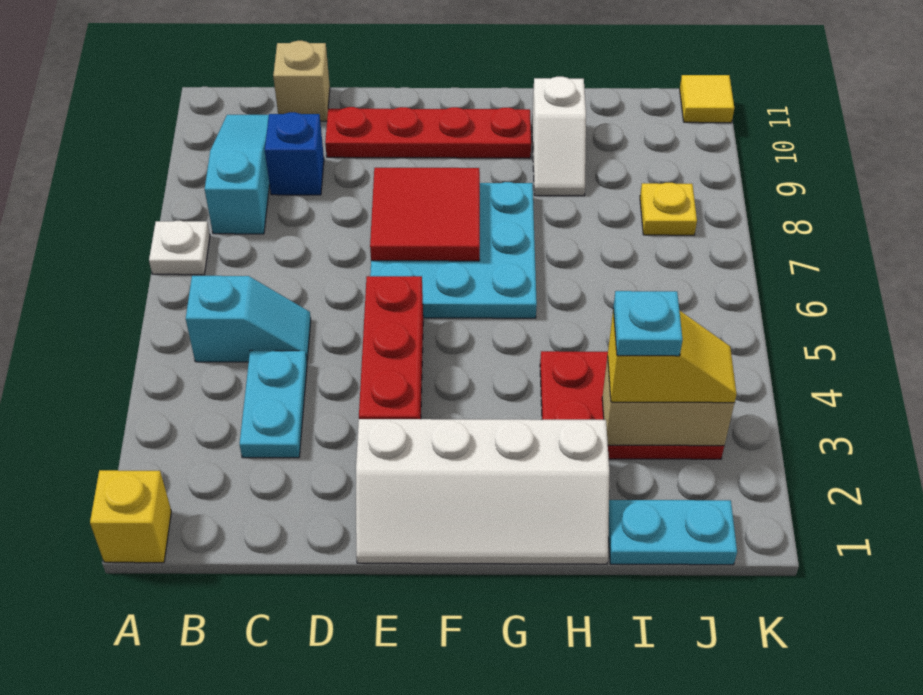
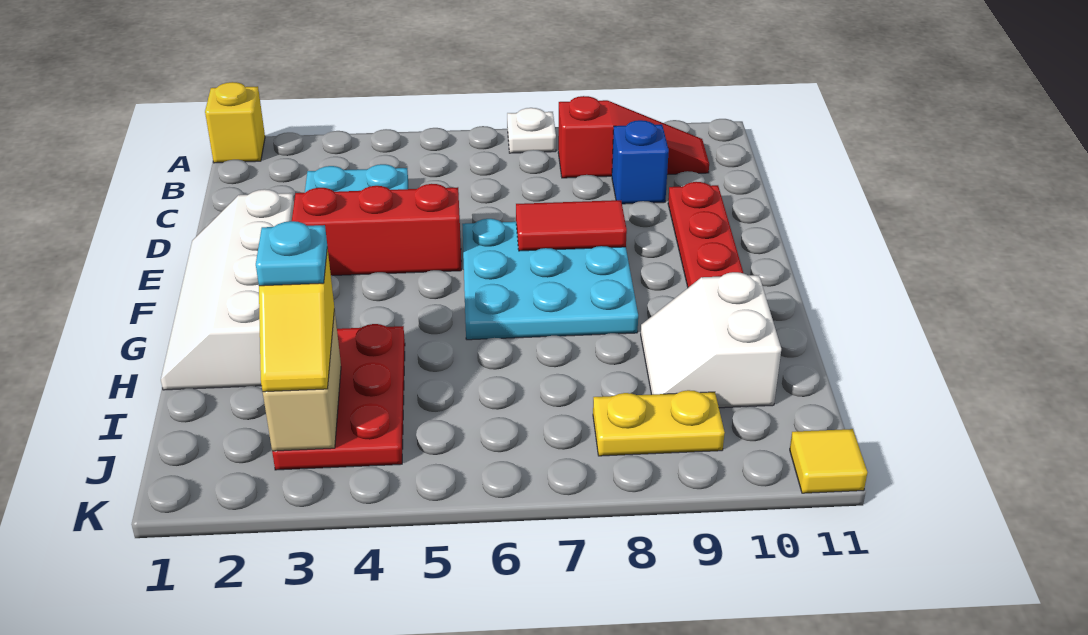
cyan slope B5:C5 level 1 top B -> none
cyan slope B8:B10 level 1 top 8 -> red slope B8:B10 level 1 top 8
tan brick C11 level 1 -> none
red tile E7:F8 level 2 -> red tile E7:E8 level 2
white slope H9:H10 level 1 top 10 -> white slope H9:I10 level 1 top 10
cyan plate I1:J1 level 1 -> none
yellow plate J8 level 1 -> yellow plate J8:J9 level 1

